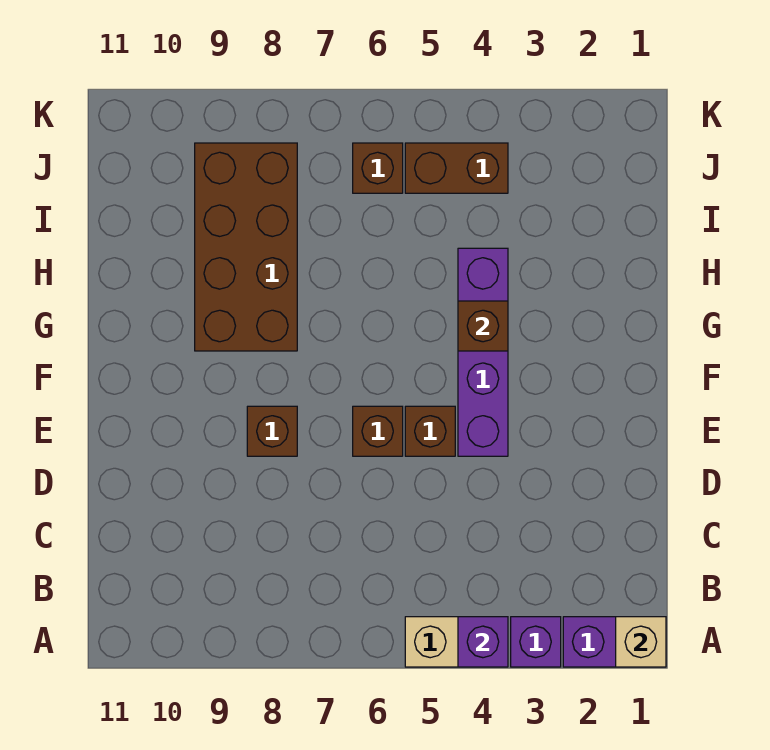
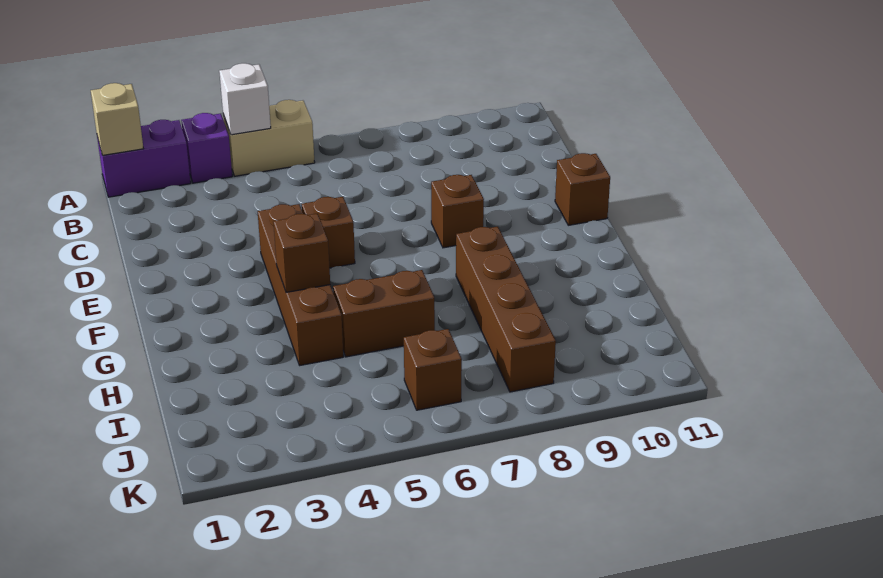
purple brick A4 level 2 -> white brick A4 level 2
purple brick E4:H4 level 1 -> brown brick E4:H4 level 1
brown brick E6 level 1 -> brown brick E11 level 1
brown brick G8:J9 level 1 -> brown brick G8:J8 level 1
brown brick J4:J5 level 1 -> brown brick H5:H6 level 1

